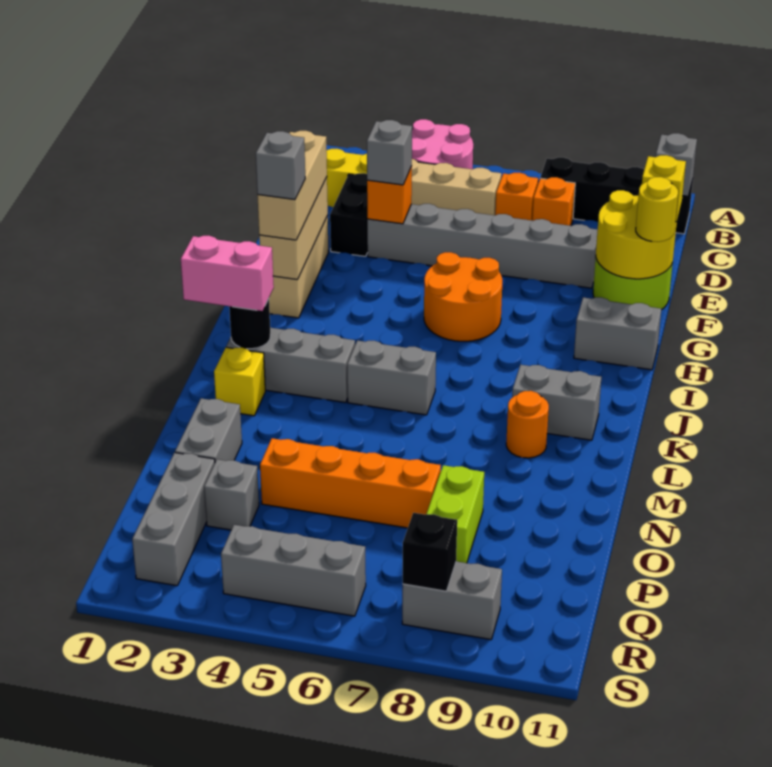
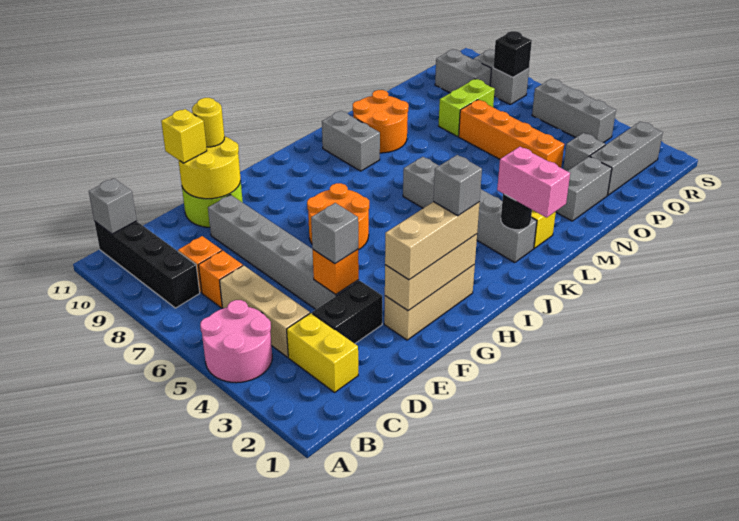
grey brick H10:H11 level 1 -> grey brick Q9:Q10 level 1
orange round brick L9 level 1 -> orange round brick L9:M10 level 1

